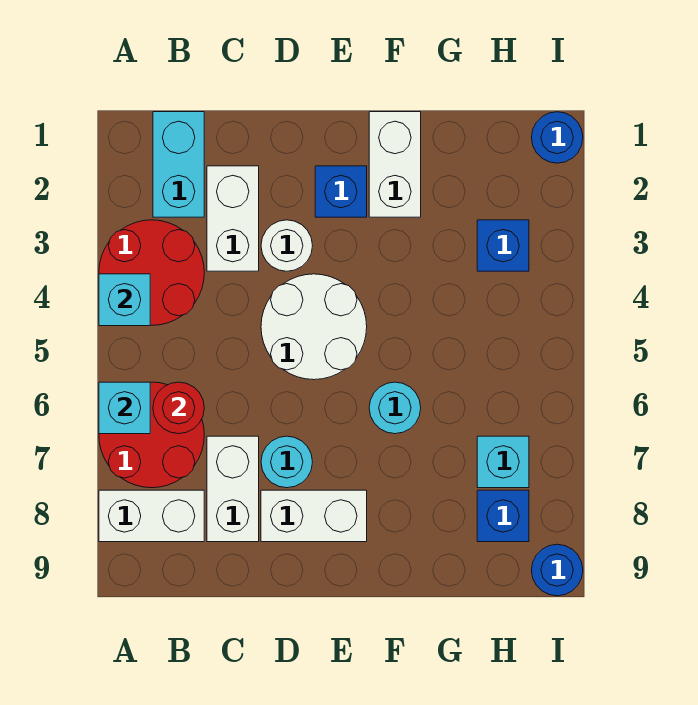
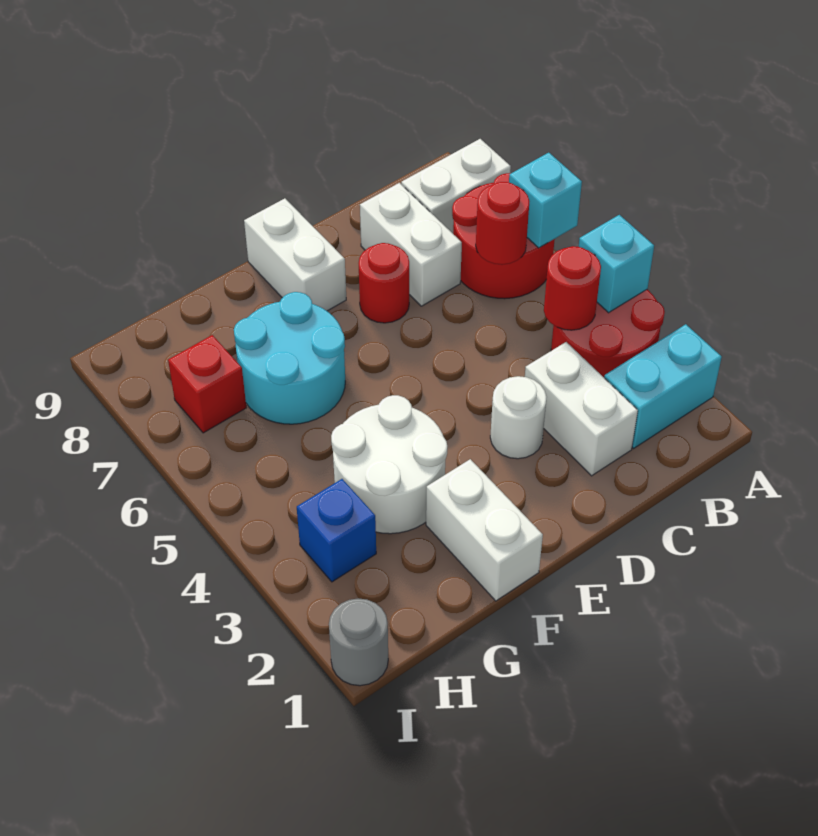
cyan brick B1:B2 level 1 -> cyan brick A2:B2 level 1
none -> red round brick B4 level 2
white round brick D4:E5 level 1 -> white round brick F3:G4 level 1
cyan round brick D7 level 1 -> red round brick D7 level 1
white brick D8:E8 level 1 -> white brick E8:E9 level 1
blue brick E2 level 1 -> none
cyan round brick F6 level 1 -> cyan round brick F6:G7 level 1
cyan brick H7 level 1 -> red brick H7 level 1
blue brick H8 level 1 -> none
blue round brick I1 level 1 -> grey round brick I1 level 1
blue round brick I9 level 1 -> none

